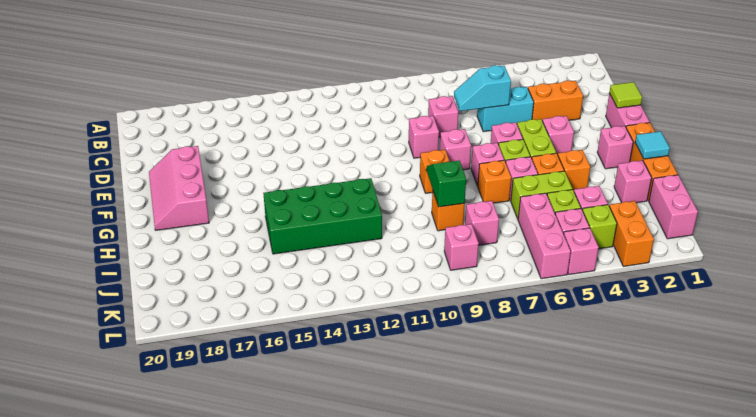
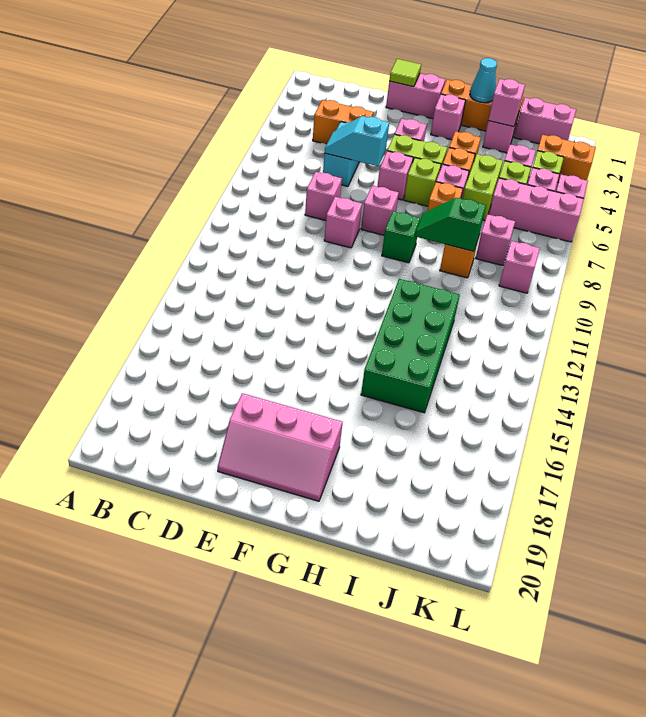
orange brick D3:D4 level 1 -> orange brick C4:D4 level 1
cyan slope D6:D7 level 2 top 6 -> cyan slope D6:E6 level 2 top E
pink brick G7 level 1 -> pink brick I2 level 2
orange brick G9 level 1 -> green brick G9 level 1
cyan tile H1 level 2 -> cyan cone H1 level 2

